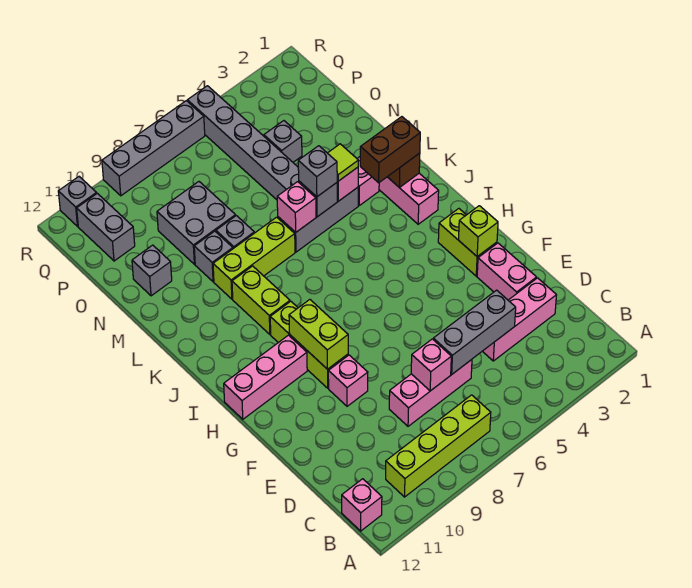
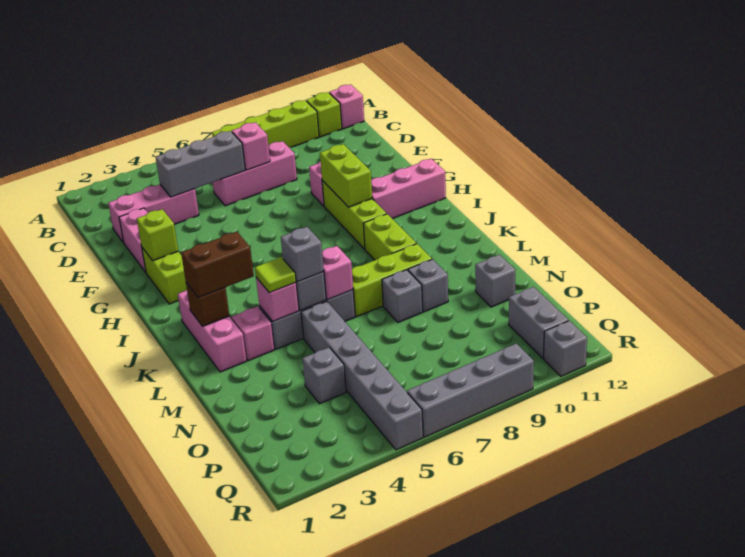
none -> lime brick B11 level 1
grey brick N8:O9 level 1 -> none

